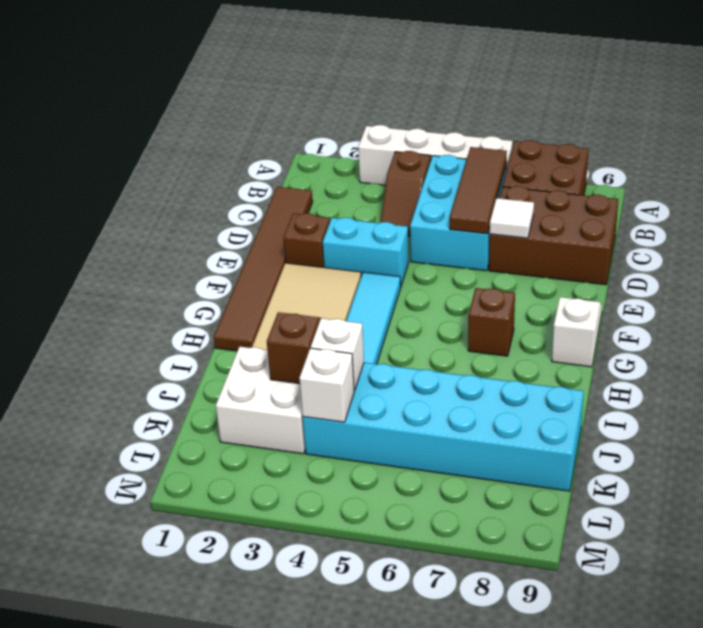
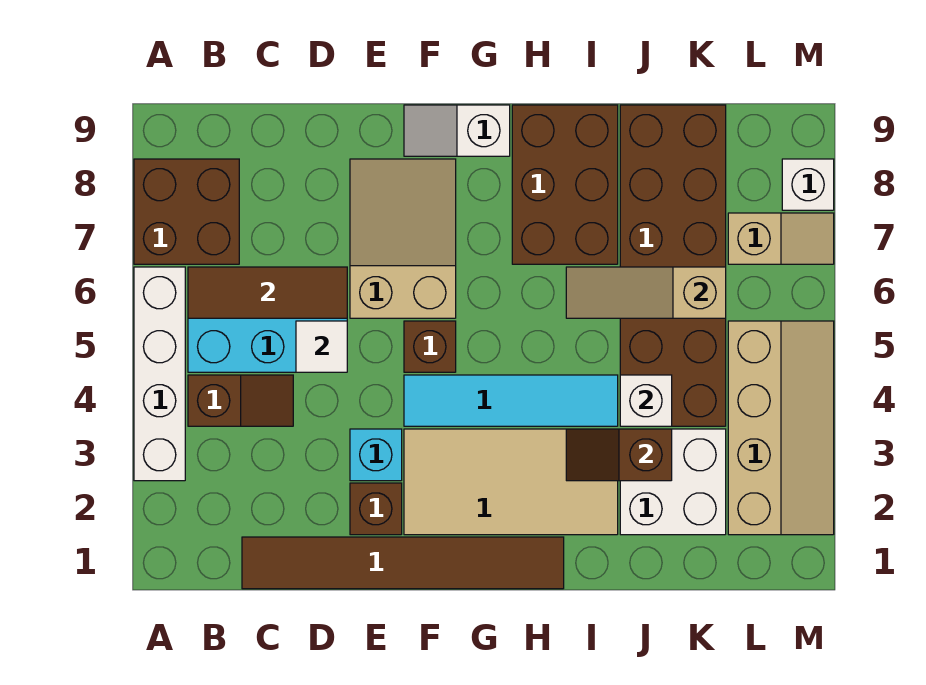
brown brick C7:D9 level 1 -> brown brick H7:I9 level 1
white tile D7 level 2 -> white tile D5 level 2
cyan brick E3:E4 level 1 -> cyan brick E3 level 1
none -> tan slope E6:F8 level 1 top 6
brown brick G7 level 1 -> brown brick F5 level 1
none -> tan slope I6:K6 level 2 top K
cyan brick J4:K9 level 1 -> brown brick J4:K9 level 1
white brick K4 level 2 -> white brick M8 level 1
none -> tan slope L2:M5 level 1 top L
none -> tan slope L7:M7 level 1 top L

